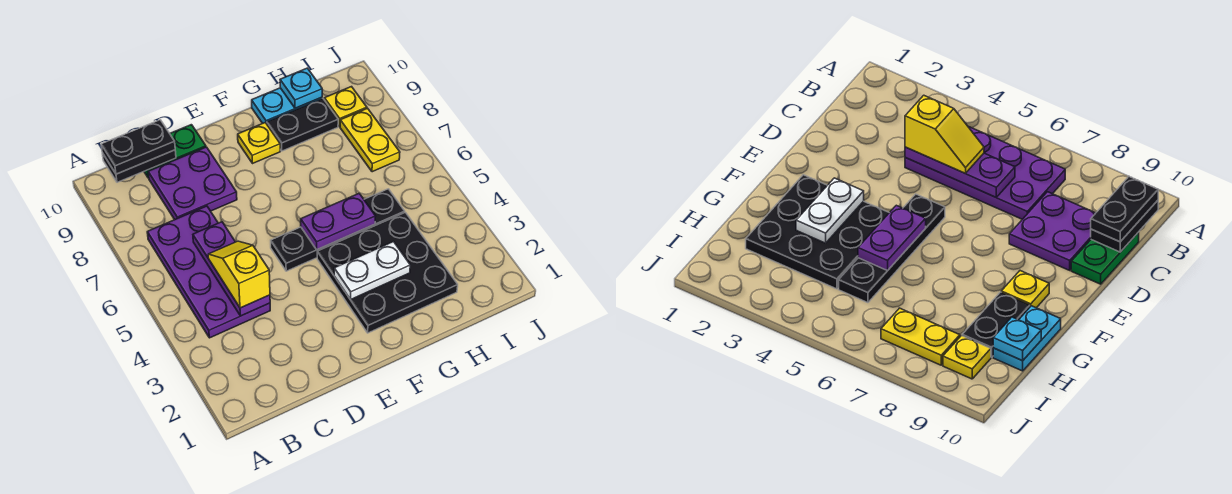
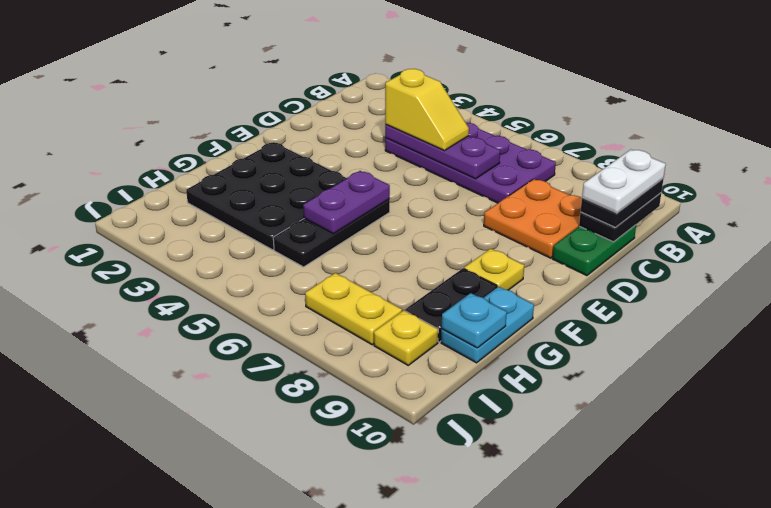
purple plate C8:D9 level 1 -> orange plate C8:D9 level 1
black plate E5:H5 level 1 -> black plate F5:H5 level 1
white plate F3:G3 level 2 -> white plate B10:C10 level 4

